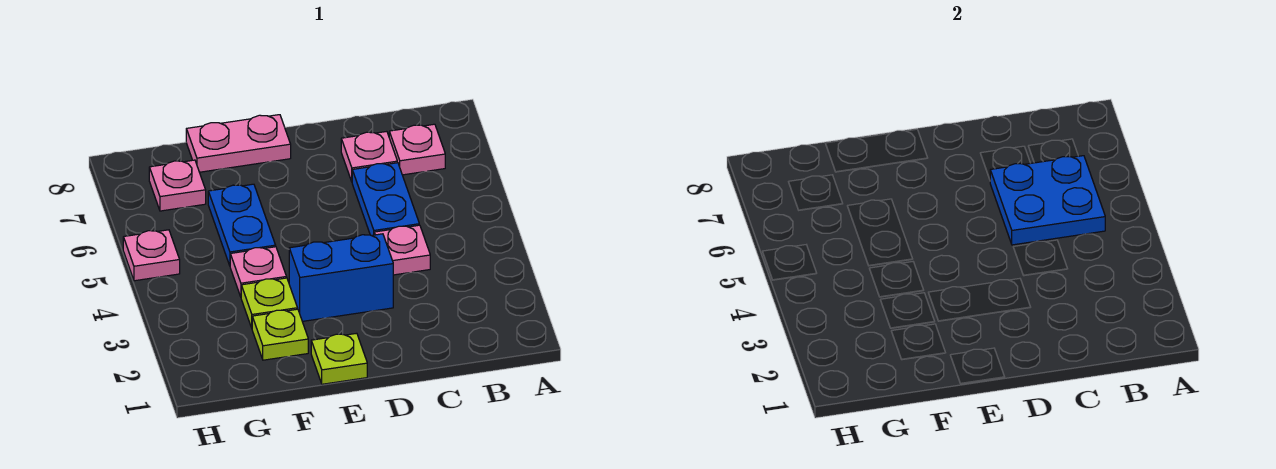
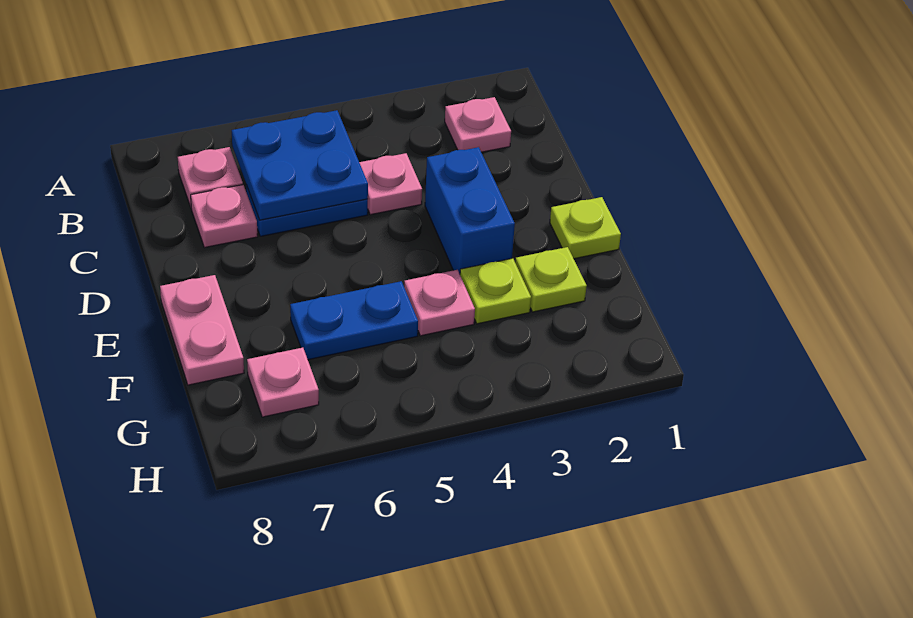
pink plate H5 level 1 -> pink plate B2 level 1

